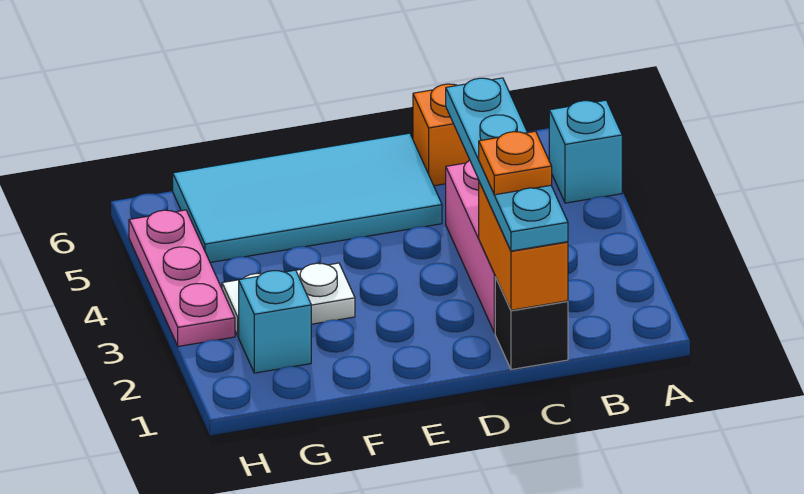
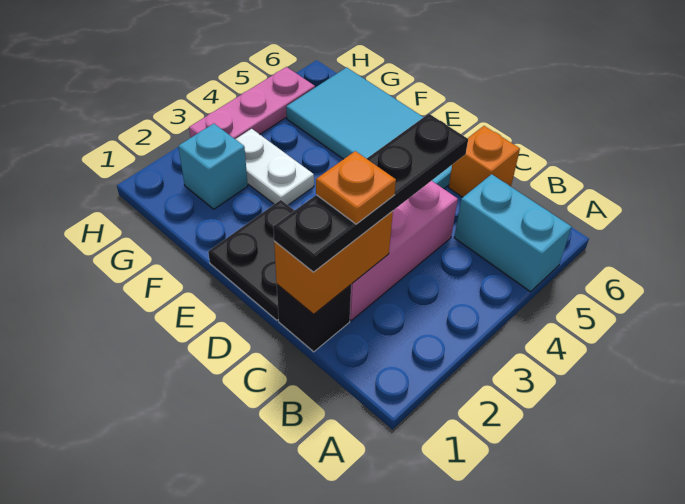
cyan brick A5 level 1 -> cyan brick A5:B5 level 1
cyan plate C1:C4 level 3 -> black plate C1:C4 level 3
none -> black plate D1:E2 level 1

